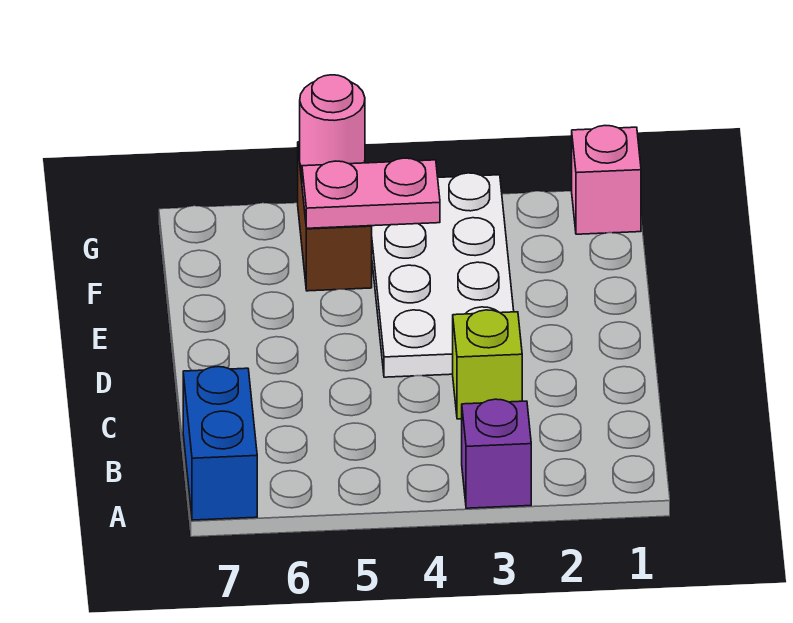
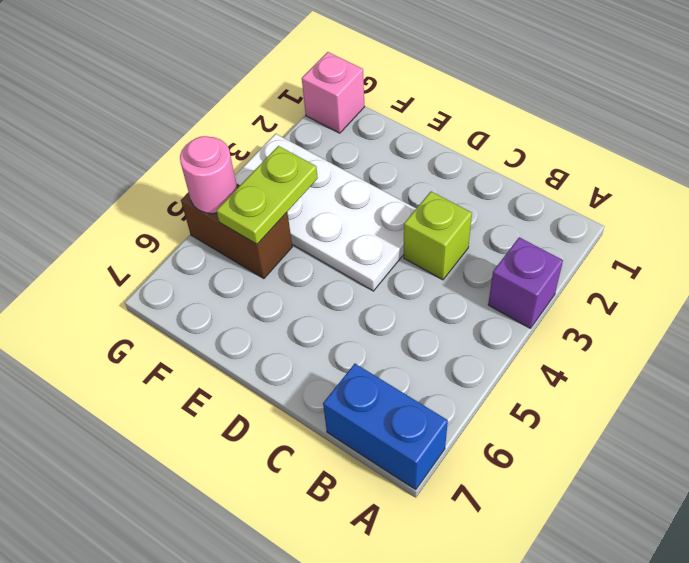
pink plate F4:F5 level 2 -> lime plate F4:F5 level 2

